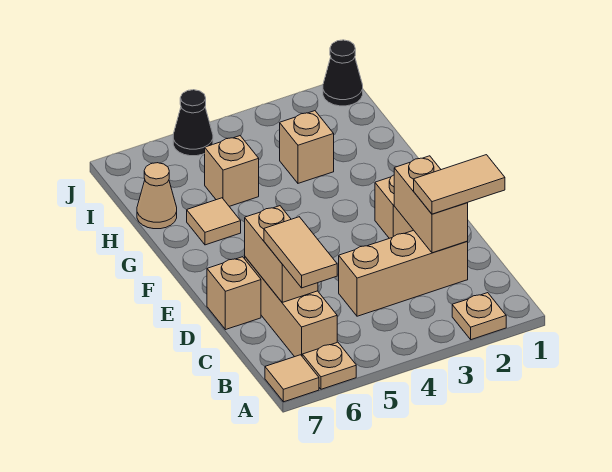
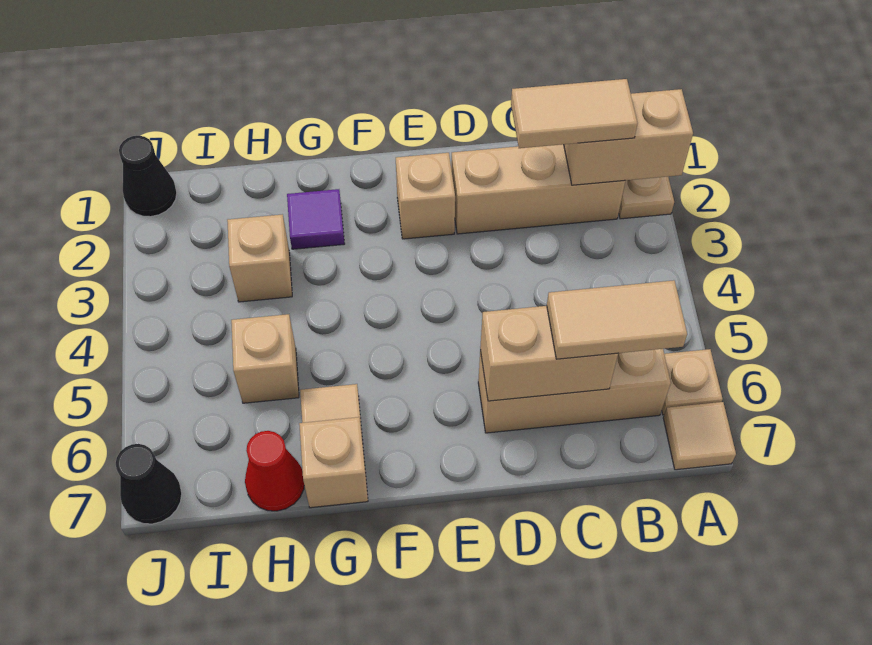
tan tile C1:C2 level 3 -> tan tile B2:C2 level 3
tan brick C2:C4 level 1 -> tan brick B2:D2 level 1
tan brick C2:D2 level 2 -> tan brick A2:B2 level 2
tan brick D7 level 1 -> tan brick G7 level 1
none -> purple tile G2 level 1
tan cone H7 level 1 -> red cone H7 level 1
black cone J5 level 1 -> black cone J7 level 1

